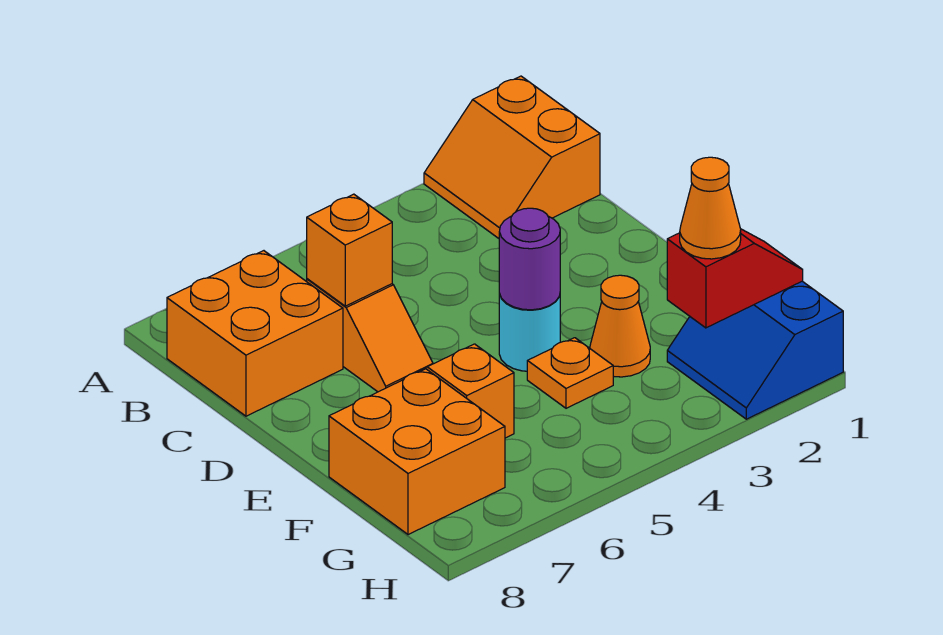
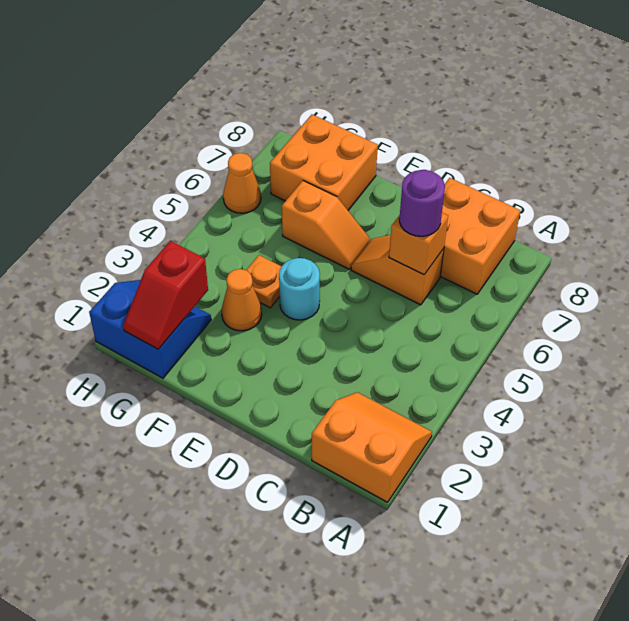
purple round brick E4 level 2 -> purple round brick C6 level 3
orange cone G2 level 3 -> orange cone H6 level 1

